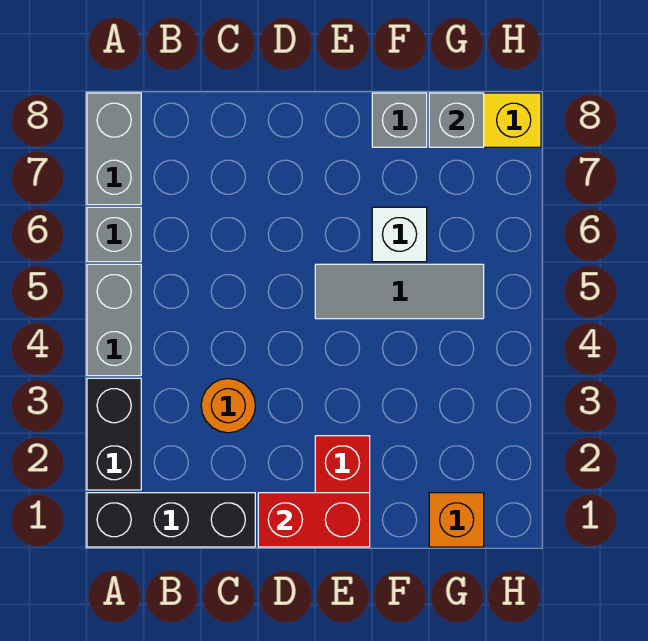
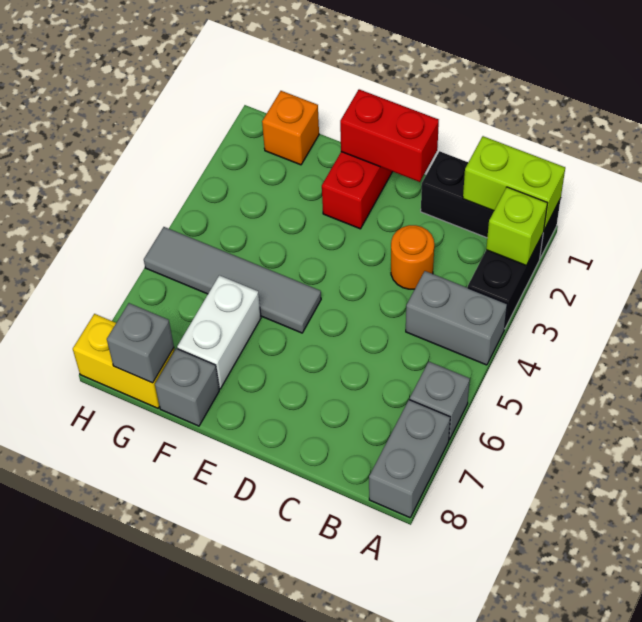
none -> lime brick A1:B1 level 2
none -> lime brick A2 level 2
grey brick A4:A5 level 1 -> grey brick A4:B4 level 1
grey tile E5:G5 level 1 -> grey tile E5:H5 level 1
white brick F6 level 1 -> white brick F6:F7 level 1

